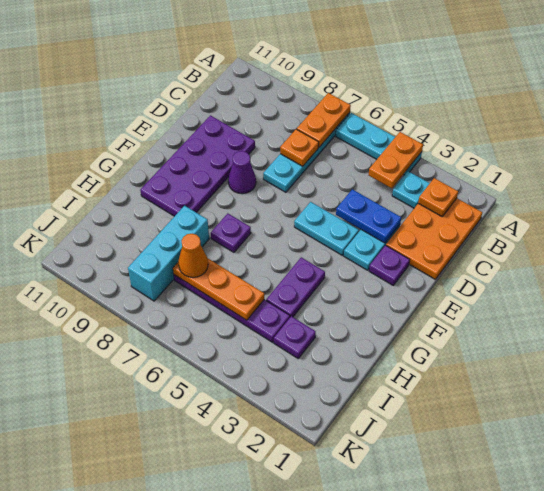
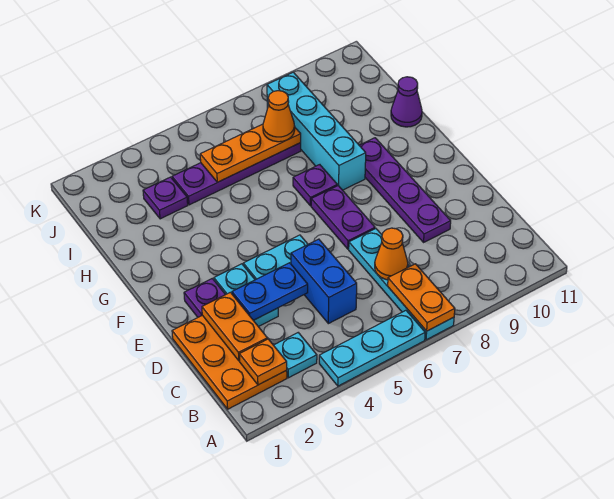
orange plate A4:B4 level 2 -> orange plate C2:D2 level 2
none -> blue brick C5:D5 level 1
orange plate C7 level 2 -> orange cone C7 level 2
purple plate D9:G10 level 1 -> purple plate D9:G9 level 1
purple cone E8 level 1 -> purple cone H11 level 1
purple plate G4:H4 level 1 -> purple plate E7:F7 level 1
cyan brick H8:J8 level 1 -> cyan brick G8:J8 level 1

